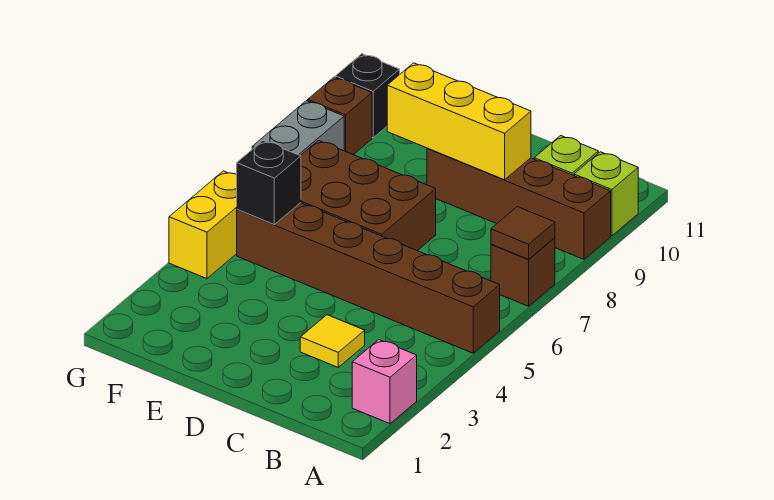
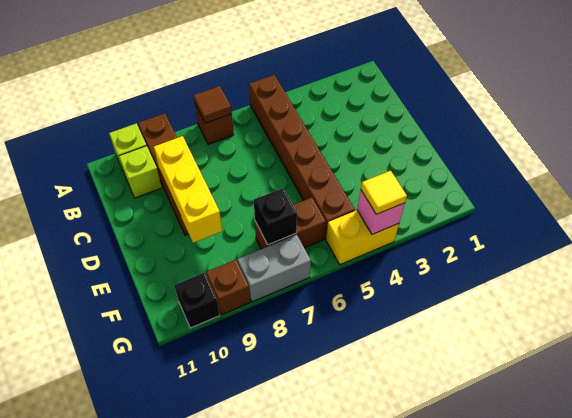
pink brick A2 level 1 -> pink brick G4 level 2
yellow tile C3 level 1 -> yellow tile G4 level 3
brown brick D6:F7 level 1 -> brown brick F6:F7 level 1
black brick F5 level 2 -> black brick F7 level 2

